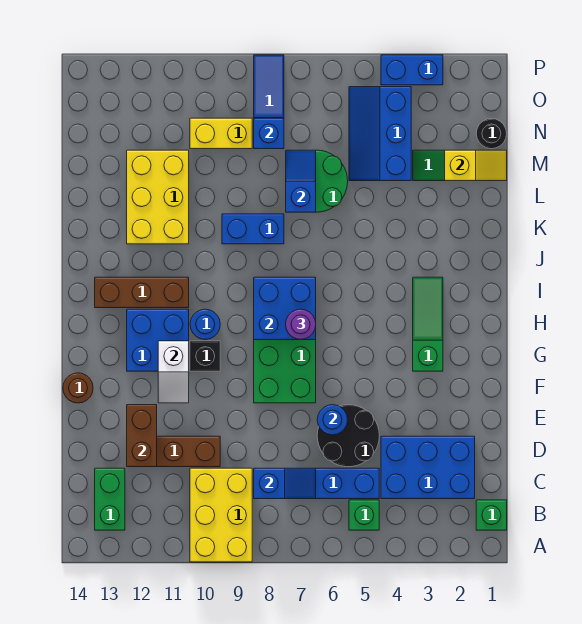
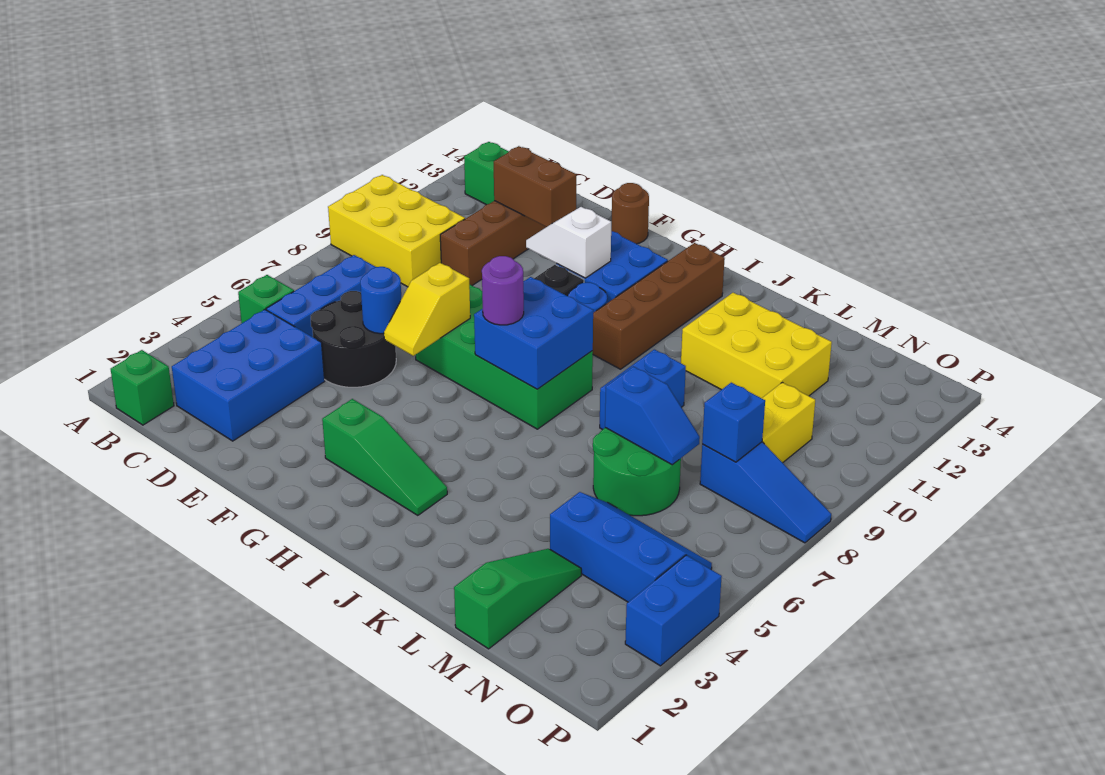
blue slope C7:C8 level 2 top 8 -> none
brown brick I11:I13 level 1 -> brown brick I10:I13 level 1
yellow slope M1:M2 level 2 top 2 -> yellow slope F6:F7 level 2 top 7
black round brick N1 level 1 -> none

